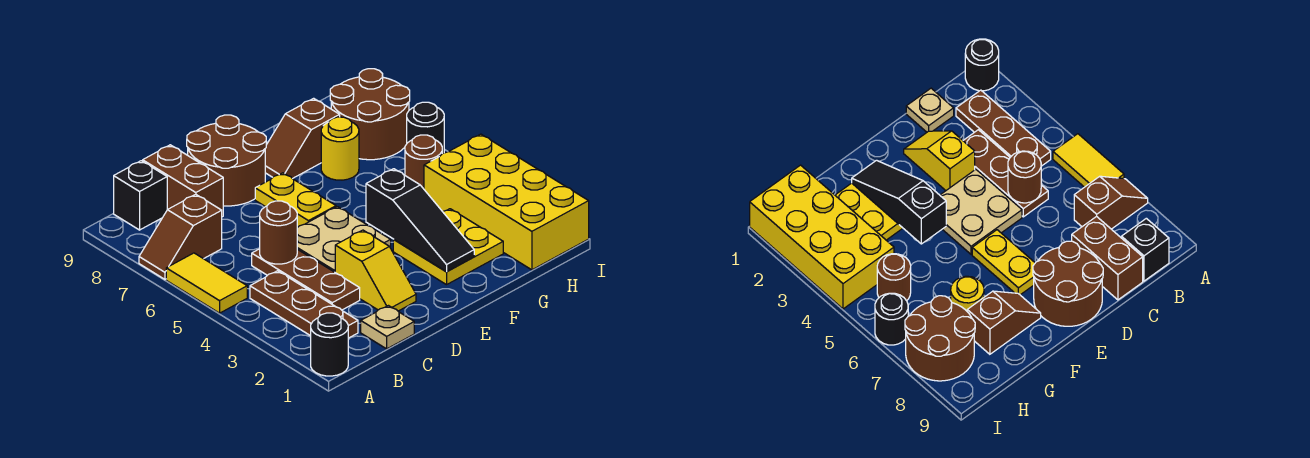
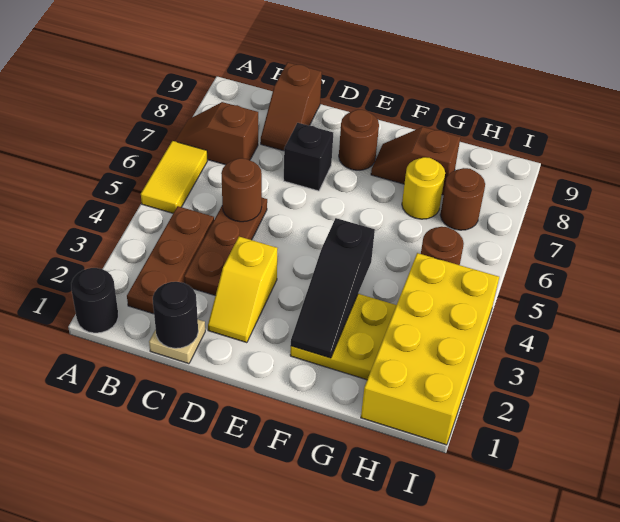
black brick B9 level 1 -> black brick D7 level 1
brown brick C8:C9 level 1 -> brown slope C8:C9 level 1 top 9
tan plate D4:E5 level 1 -> none
brown round brick D8:E9 level 1 -> brown round brick E8 level 1
yellow plate E6:E7 level 1 -> none
brown round brick H7:I8 level 1 -> brown round brick H7 level 1
black round brick I6 level 1 -> black round brick C1 level 2

